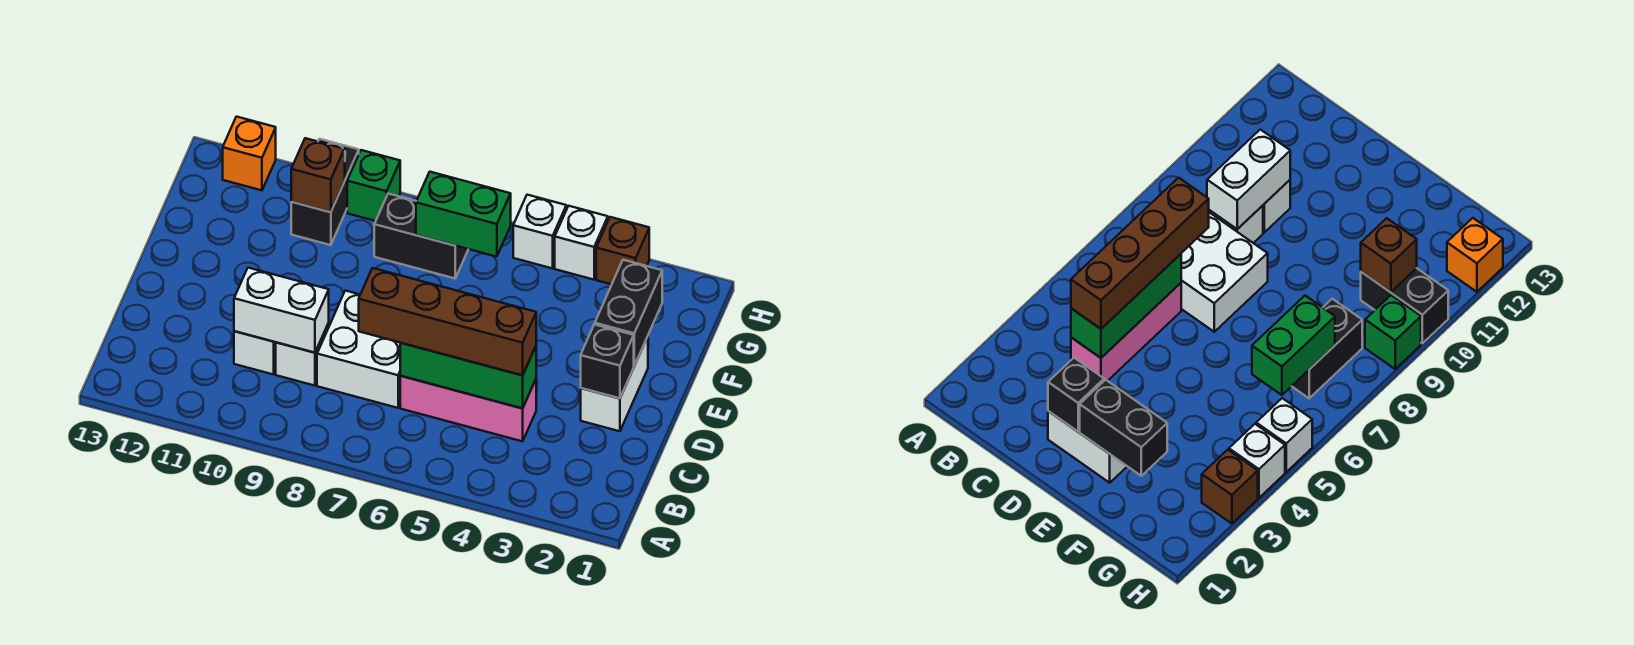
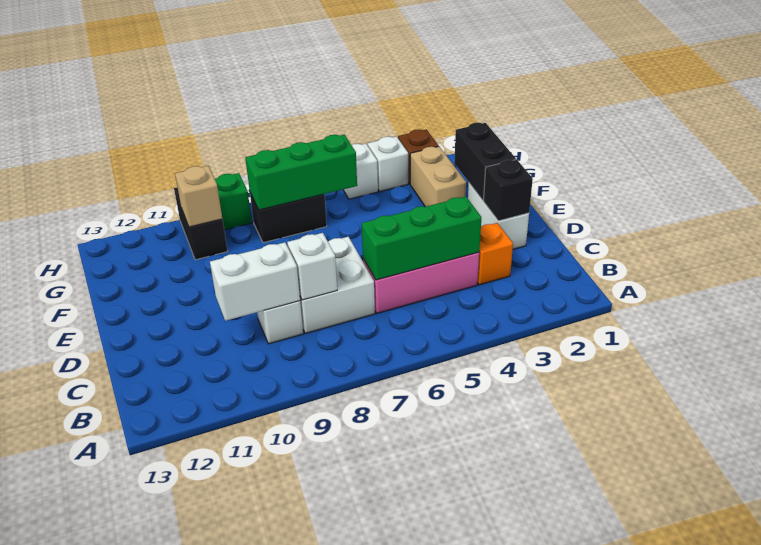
brown brick C4:C7 level 3 -> none
white brick C10 level 1 -> white brick C8 level 2
none -> tan brick F3:G3 level 1
green brick G6:G7 level 2 -> green brick G6:G8 level 2
brown brick G10 level 2 -> tan brick G10 level 2
orange brick H12 level 1 -> orange brick C3 level 1

